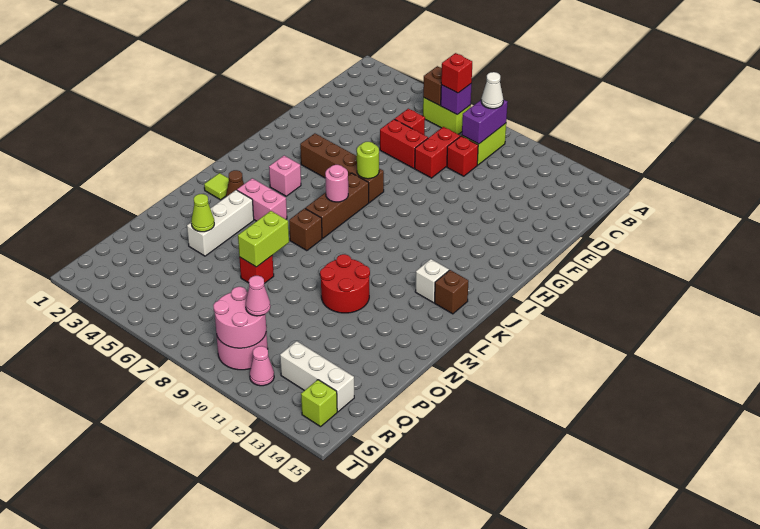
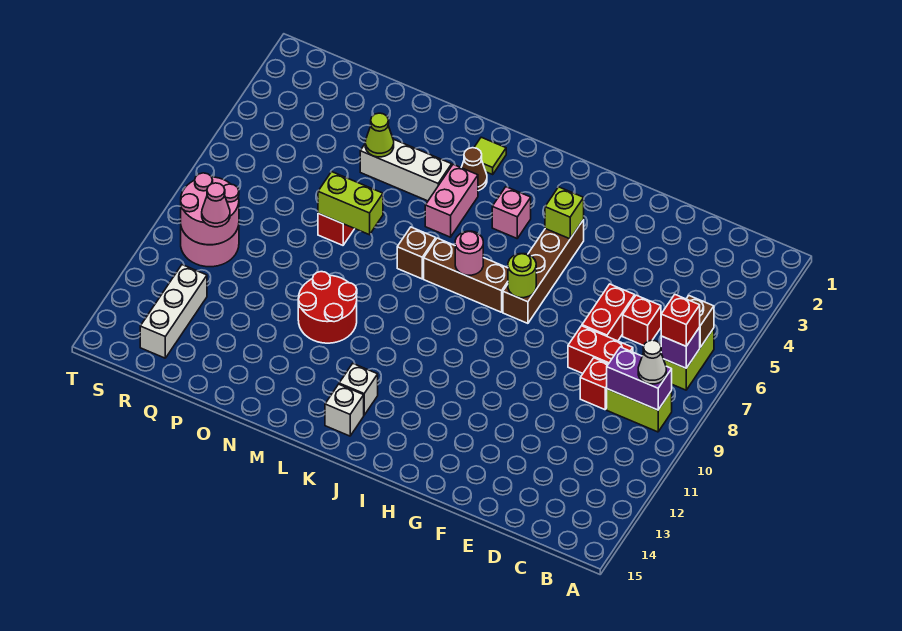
brown brick K14 level 1 -> white brick K14 level 1
pink cone S11 level 1 -> none
lime brick S14 level 1 -> lime brick H4 level 2

